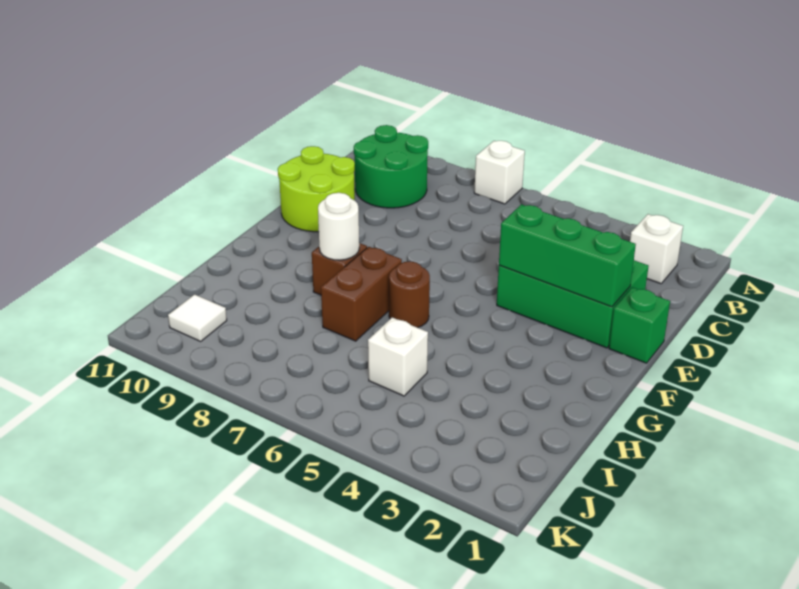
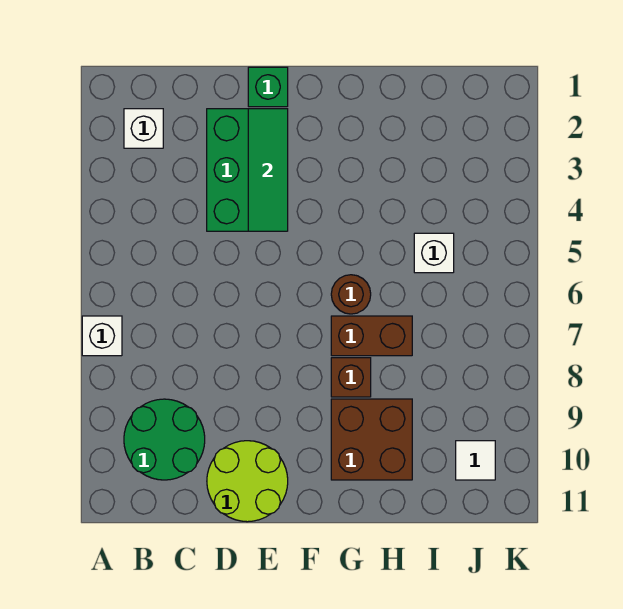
green brick E2:E4 level 2 -> green tile E2:E4 level 2
white round brick G8 level 2 -> none
none -> brown brick G9:H10 level 1

